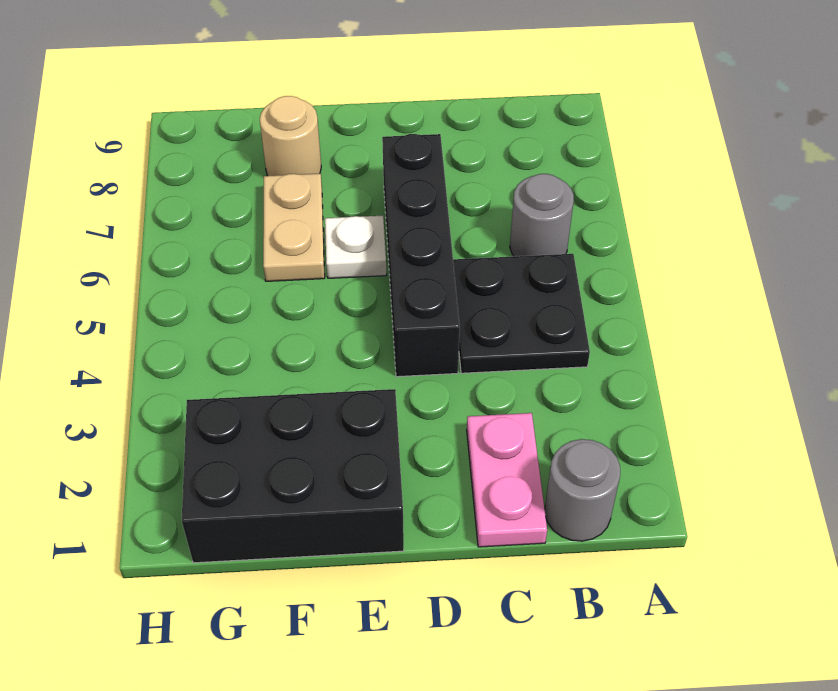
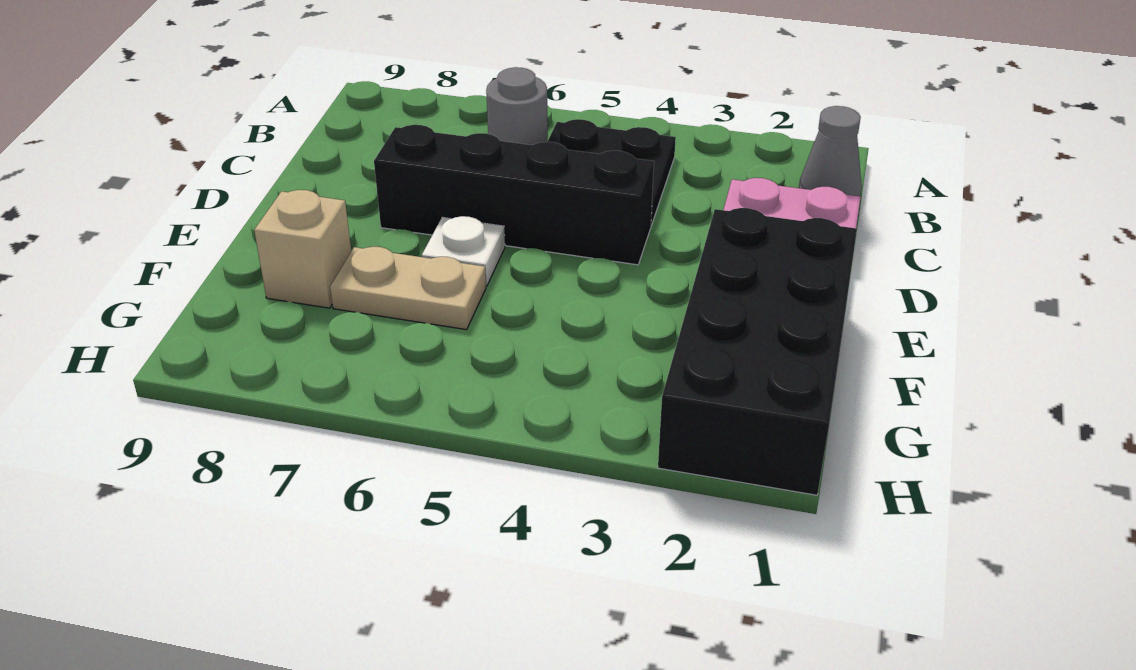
grey round brick B1 level 1 -> grey cone B1 level 1
black brick E1:G2 level 1 -> black brick E1:H2 level 1
tan round brick F8 level 1 -> tan brick F8 level 1

